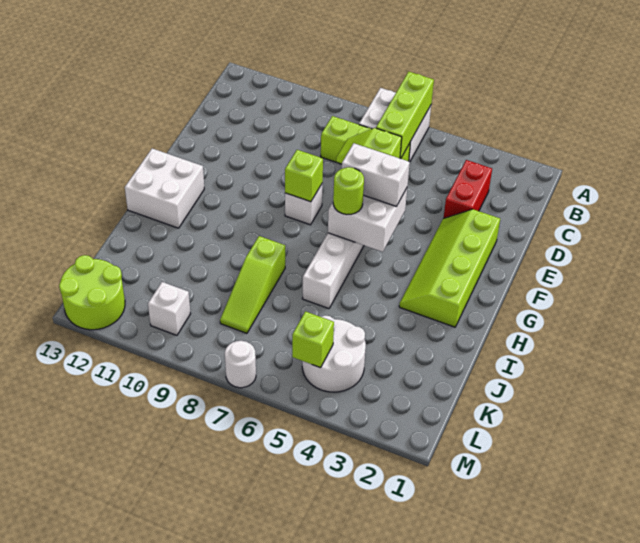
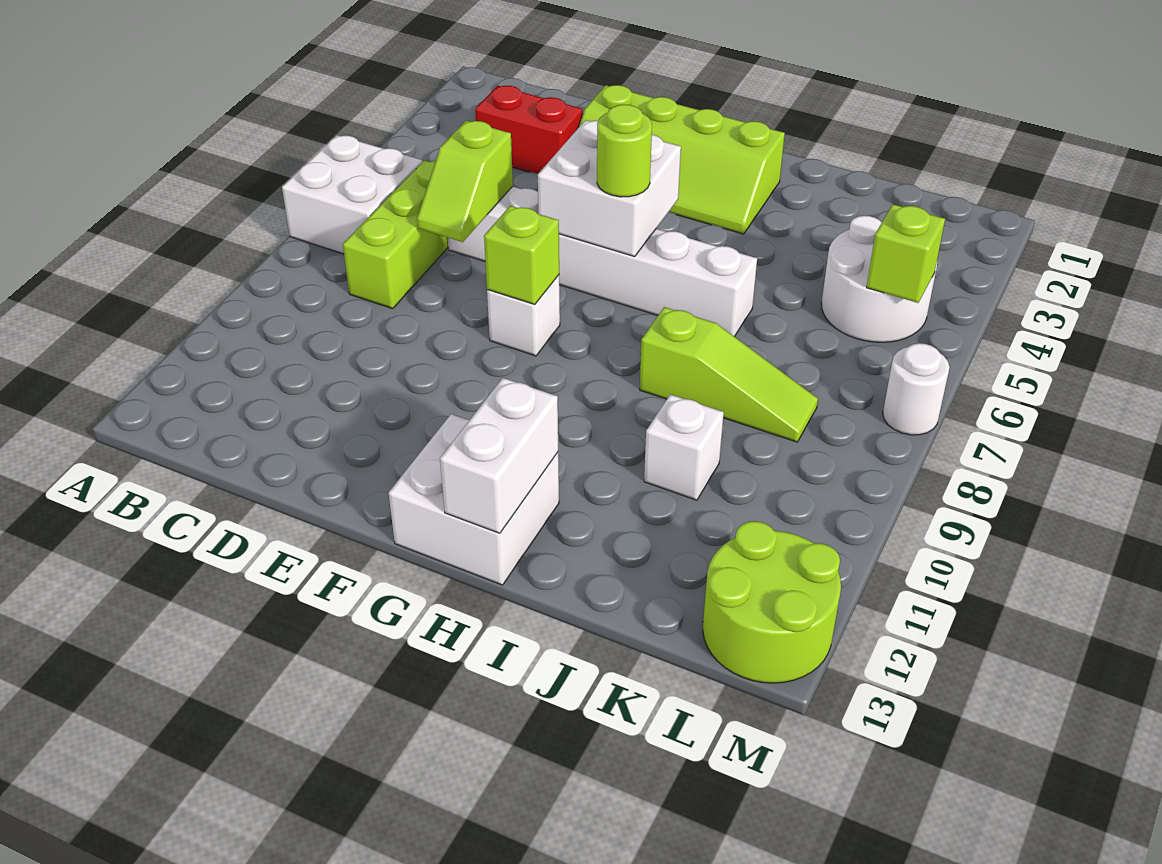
lime brick A6:C6 level 2 -> none
white brick F5:F6 level 3 -> white brick H12:H13 level 2
white brick L10 level 1 -> white brick J10 level 1

